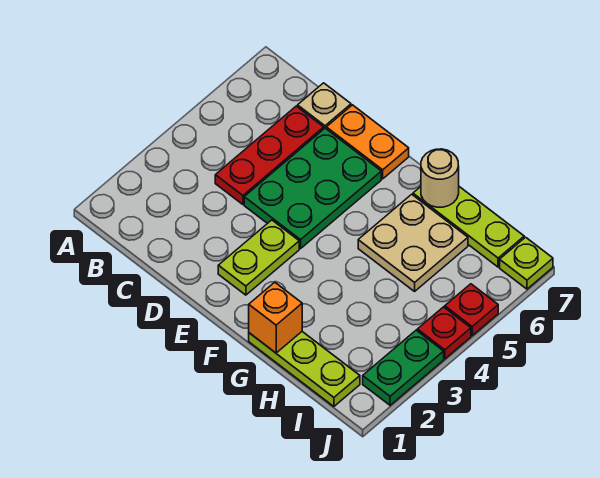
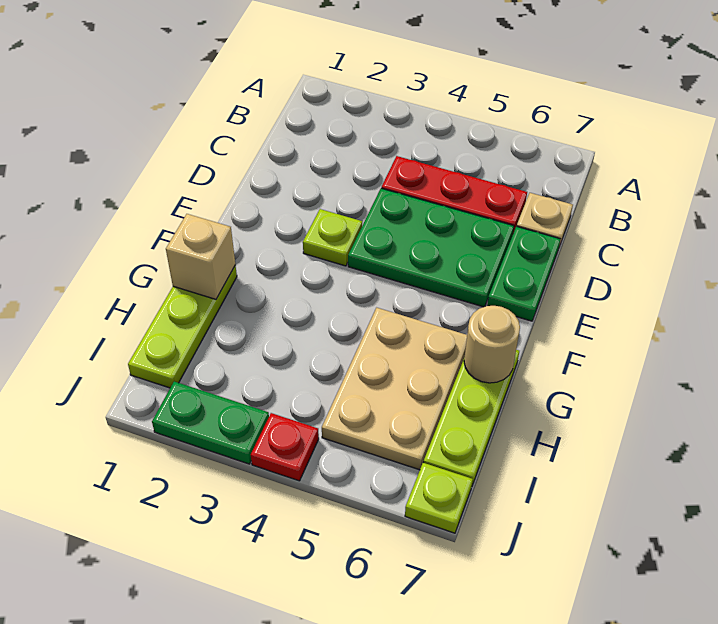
orange plate D7:E7 level 1 -> green plate D7:E7 level 1
lime plate E2:E3 level 1 -> lime plate E3 level 1
orange brick G1 level 2 -> tan brick G1 level 2
tan plate G5:H6 level 1 -> tan plate G5:I6 level 1
red plate J5 level 1 -> none

